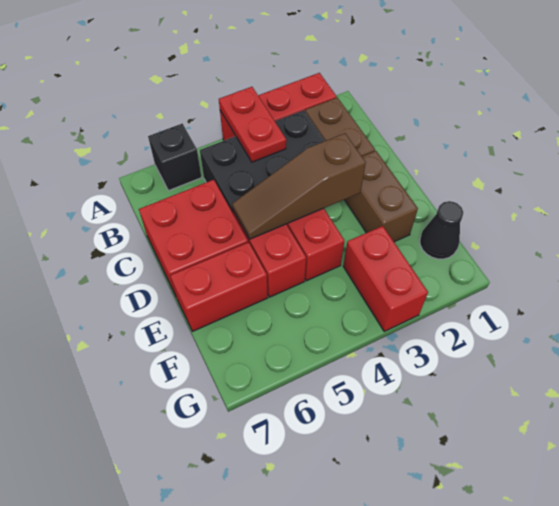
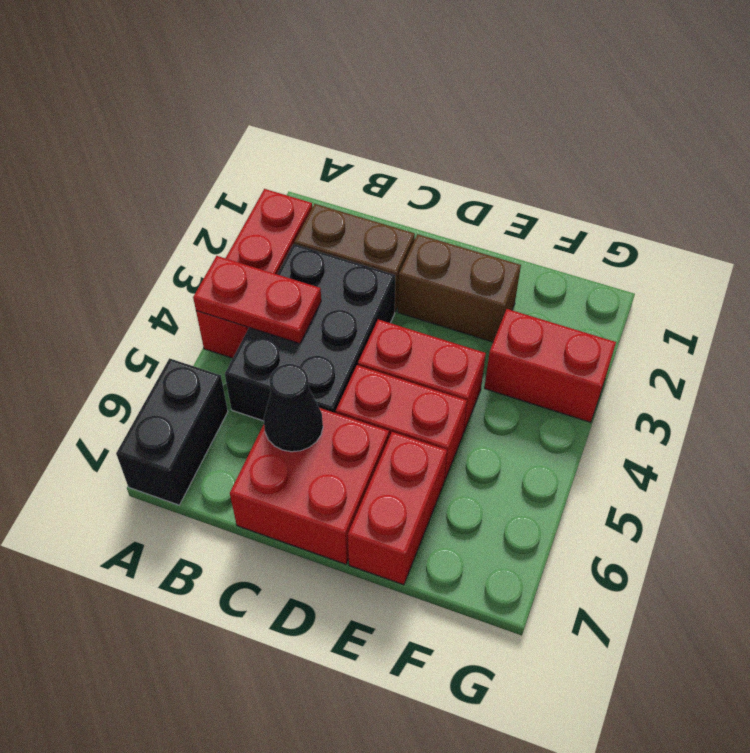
black brick A6 level 1 -> black brick A6:A7 level 1
brown slope D3:D5 level 2 top 3 -> none
black cone F1 level 1 -> black cone C6 level 2

